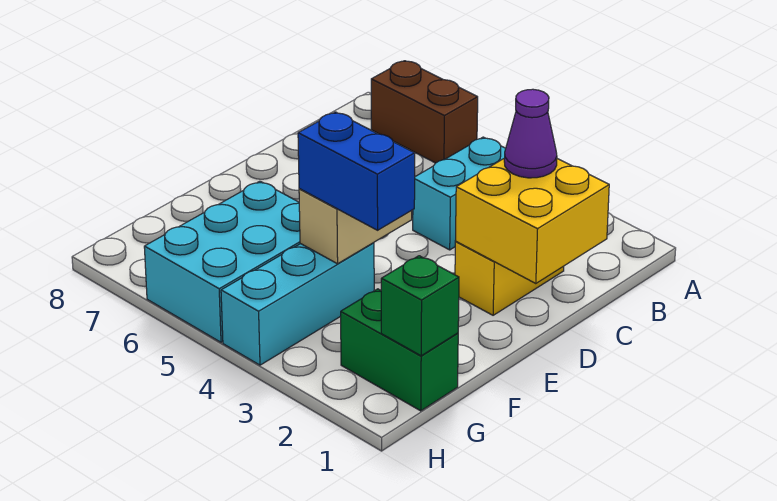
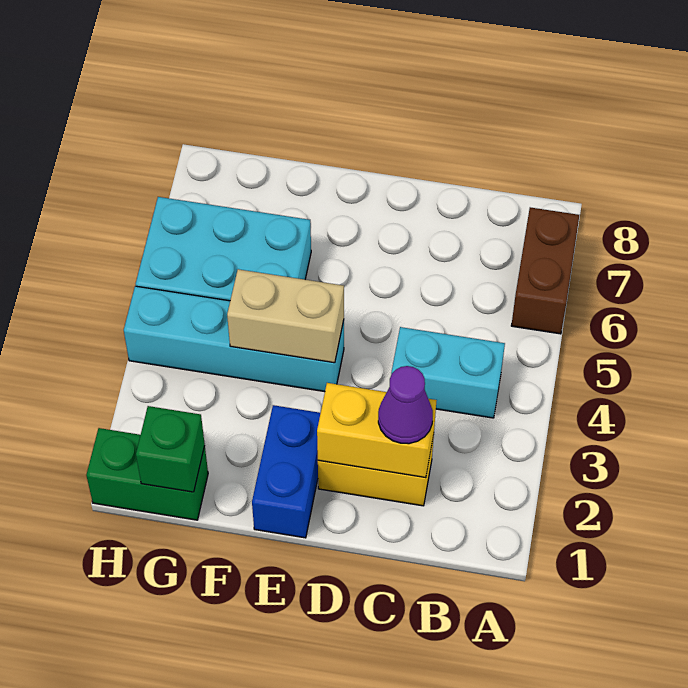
yellow brick C1:D2 level 2 -> yellow brick C2:D2 level 2
blue brick F3:F4 level 3 -> blue brick E1:E2 level 1
cyan brick F4:H4 level 1 -> cyan brick E4:H4 level 1
green brick G1:G2 level 1 -> green brick G1:H1 level 1

